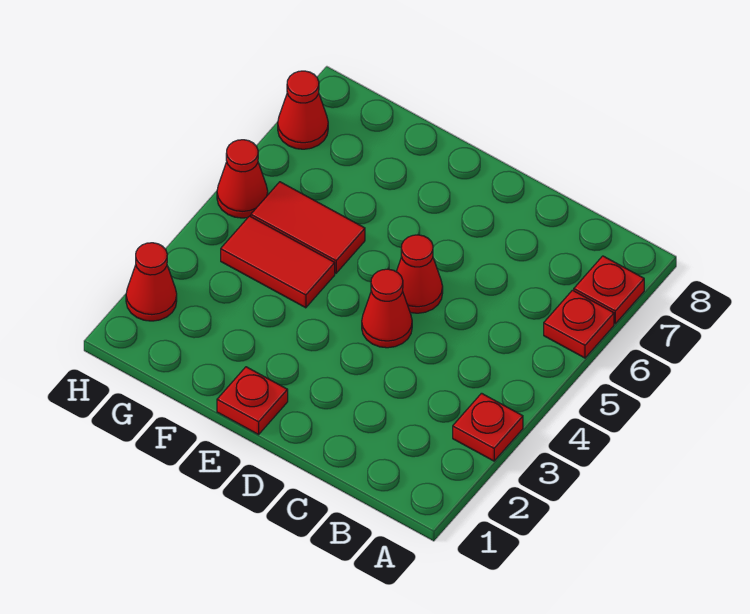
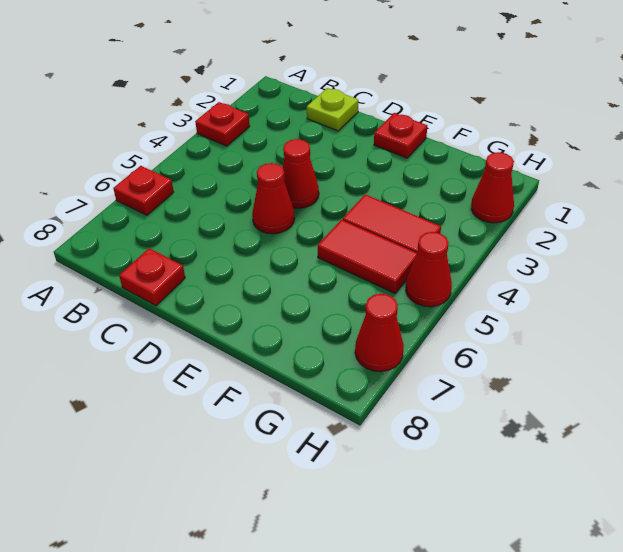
red plate A7 level 1 -> red plate C8 level 1
none -> lime plate C1 level 1

